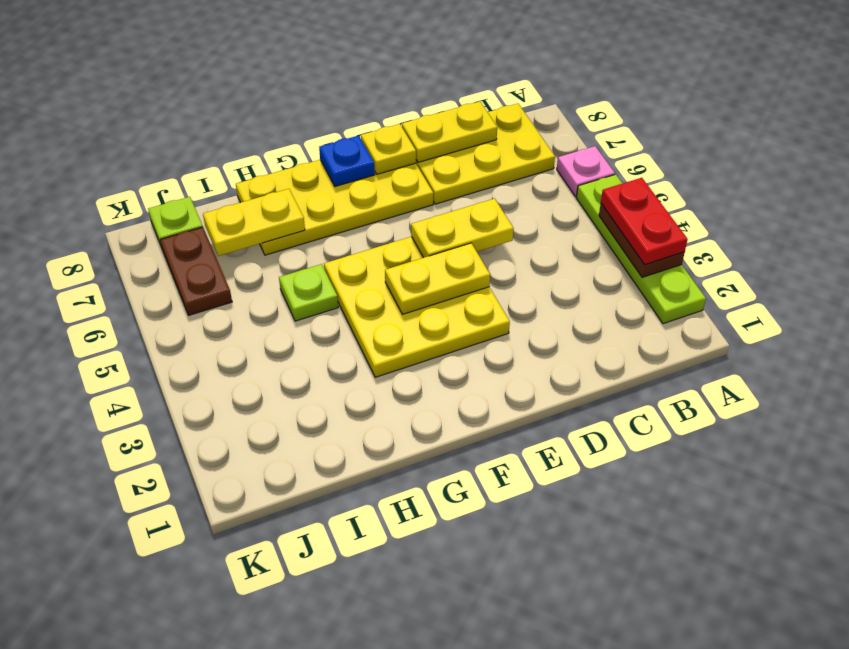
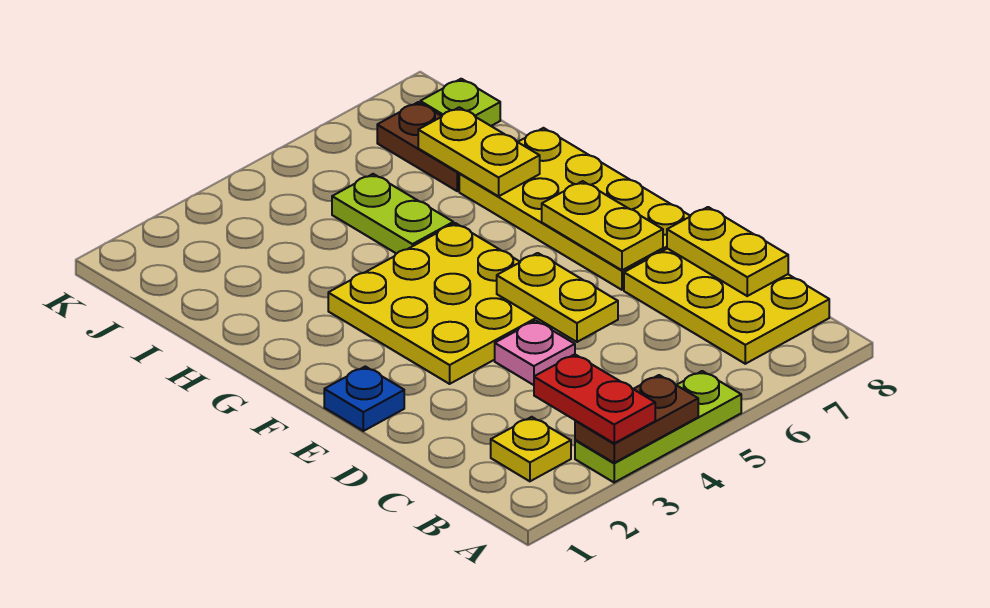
lime plate A2:A5 level 1 -> lime plate A3:A5 level 1
red plate A3:A4 level 3 -> red plate A3:B3 level 3
pink plate A6 level 1 -> pink plate D4 level 1
yellow plate E4:F4 level 2 -> yellow plate E7:F7 level 2
yellow plate E8 level 2 -> yellow plate B2 level 1
blue plate F8 level 2 -> blue plate E1 level 1
lime plate H5 level 1 -> lime plate H5:I5 level 1
brown plate J6:J7 level 1 -> brown plate I7:J7 level 1

